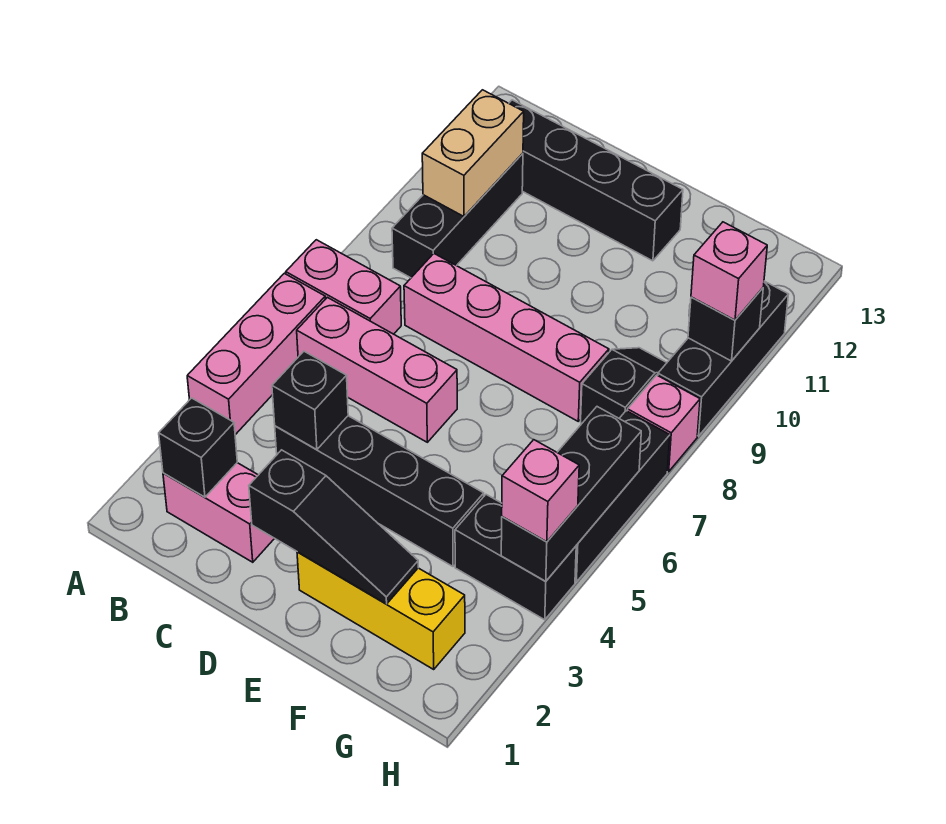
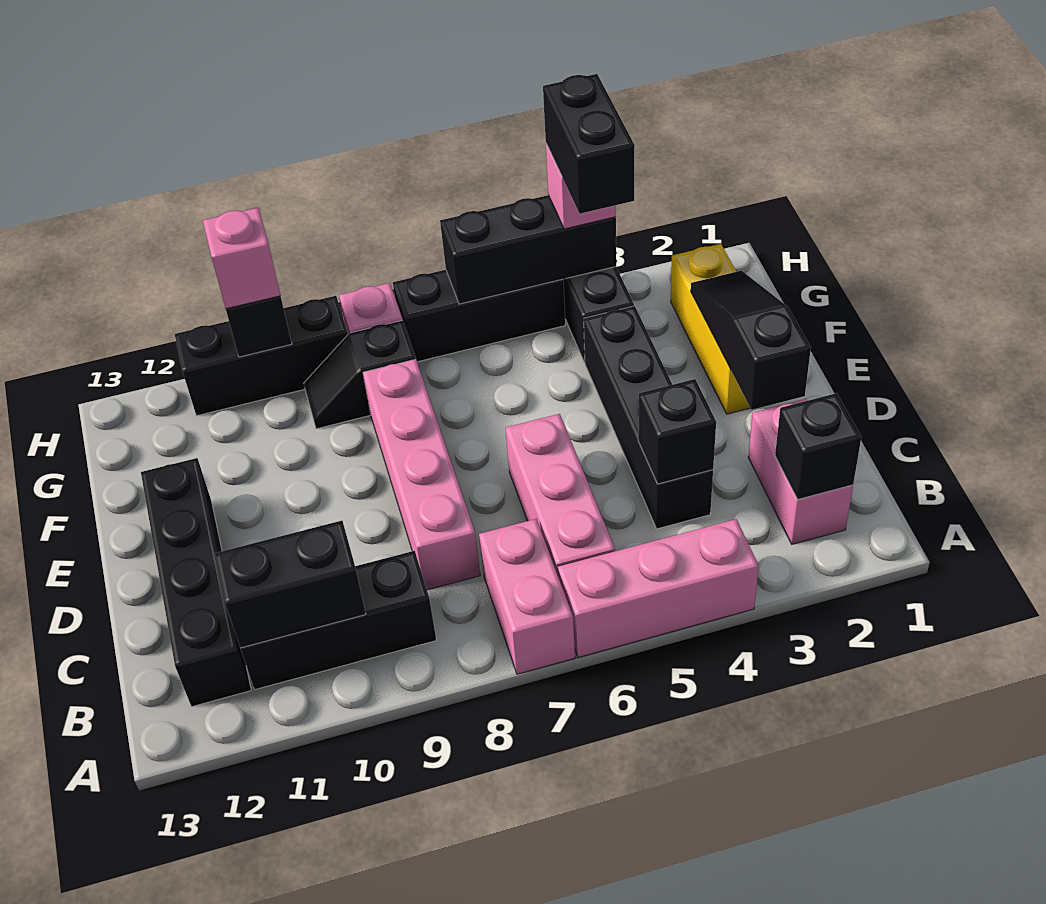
tan brick B10:B11 level 2 -> black brick B10:B11 level 2
none -> black brick G4:H4 level 4

